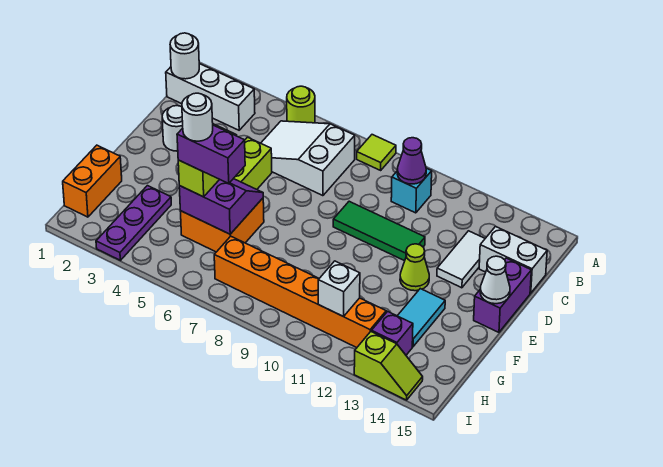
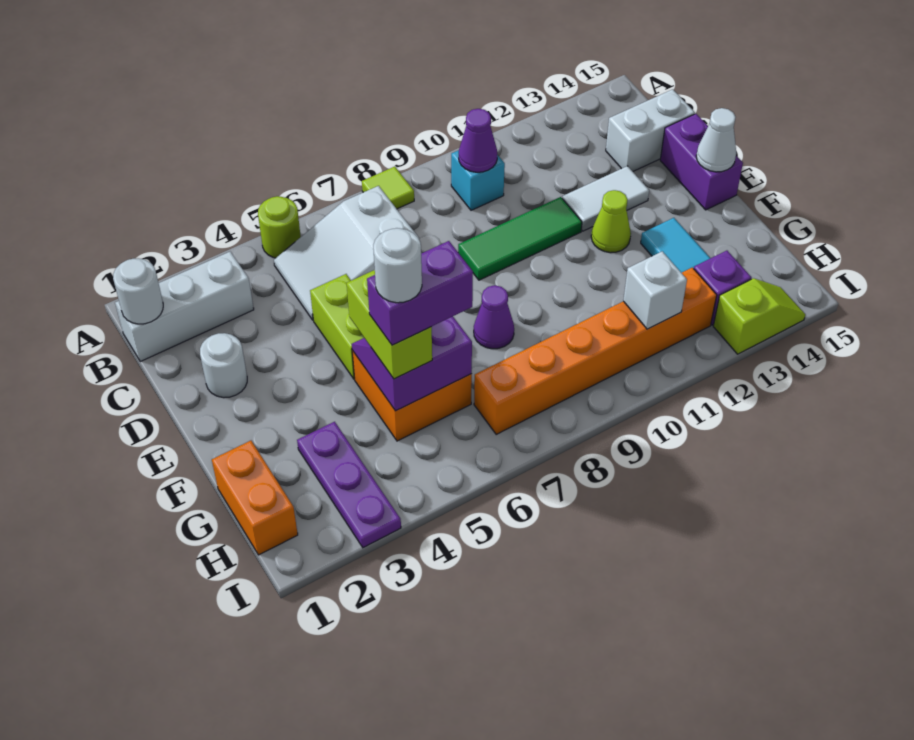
white tile C13:D13 level 1 -> white tile D12:D13 level 1
none -> purple cone F8 level 1

